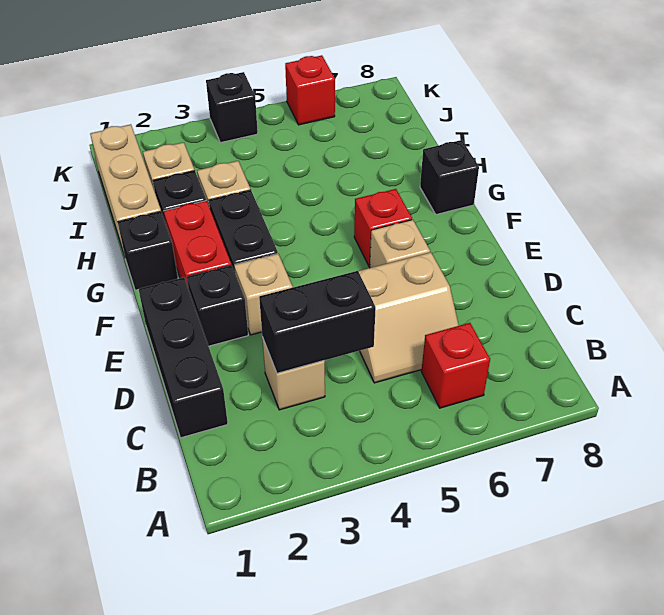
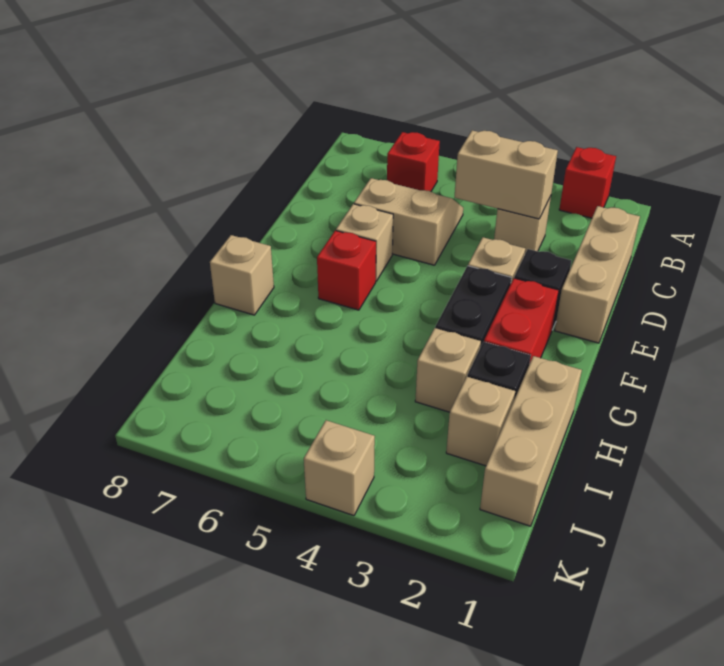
black brick C1:E1 level 1 -> tan brick C1:E1 level 1
black brick C3:C4 level 2 -> tan brick C3:C4 level 2
black brick G1 level 1 -> none
black brick G8 level 1 -> tan brick G8 level 1
black brick K4 level 1 -> tan brick K4 level 1
red brick K6 level 1 -> red brick A2 level 1

